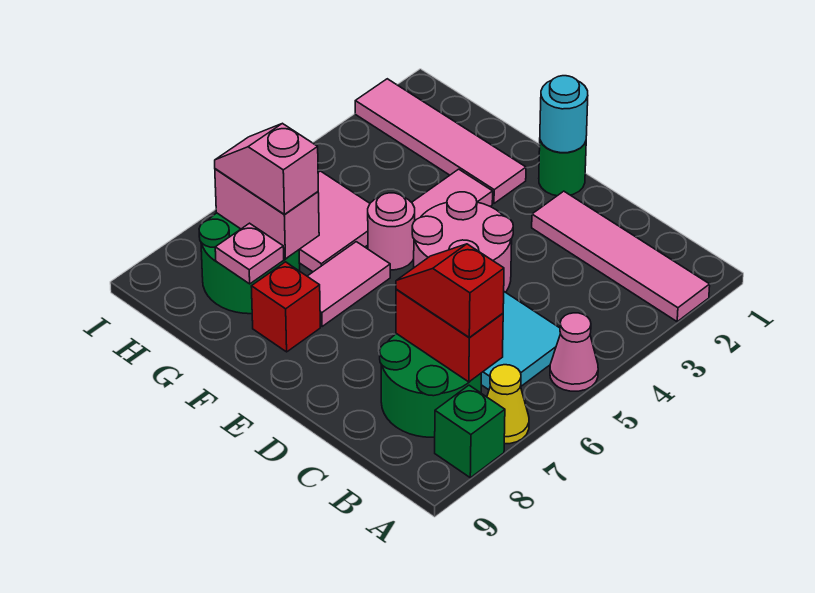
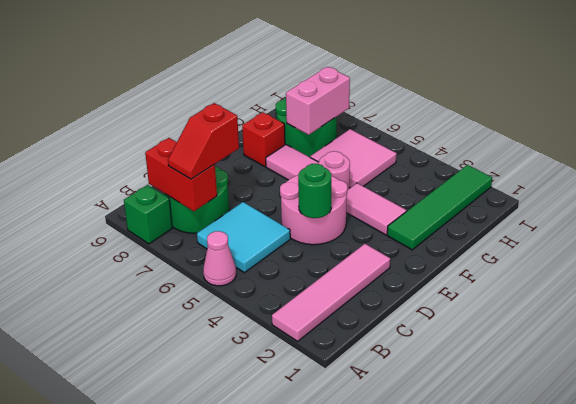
yellow cone A7 level 1 -> none
red brick B7:C7 level 2 -> red brick B7:B8 level 2
red slope B7:C7 level 3 top B -> red slope B7:C7 level 3 top C
green round brick E1 level 1 -> green round brick D4 level 2
cyan round brick E1 level 2 -> none
pink tile F2:I2 level 1 -> green tile F2:I2 level 1
pink slope G7:H7 level 3 top G -> none
pink plate G8 level 2 -> none

